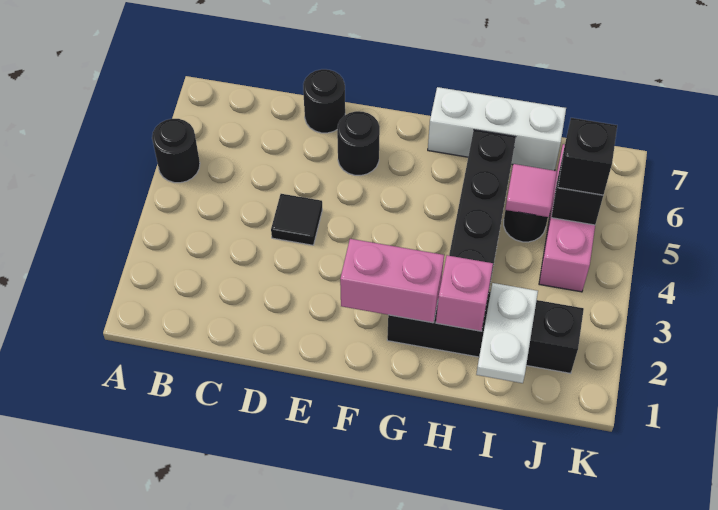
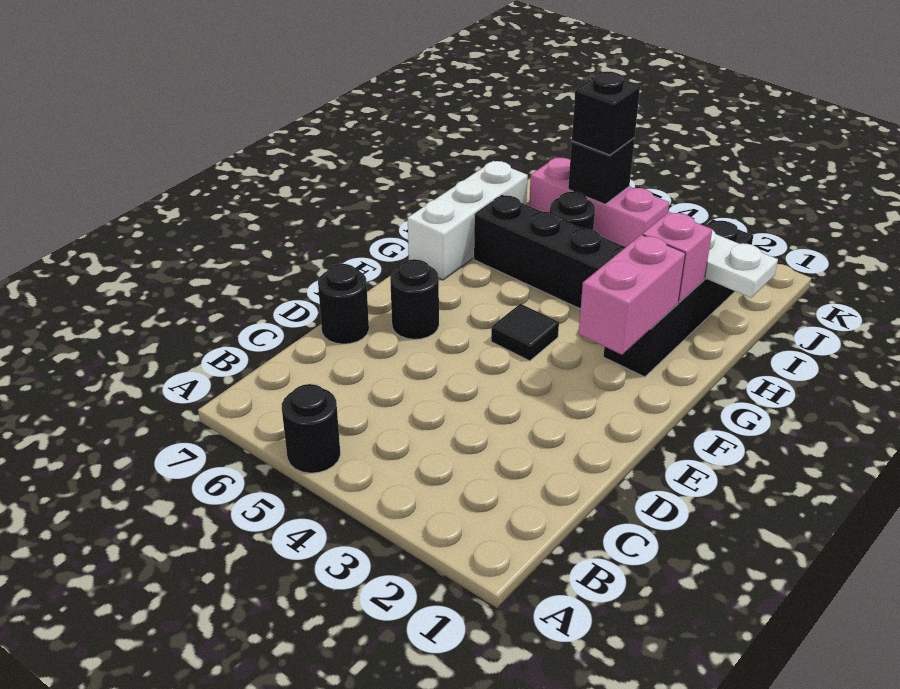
black tile D4 level 1 -> black tile F4 level 1
pink tile I5 level 2 -> none

